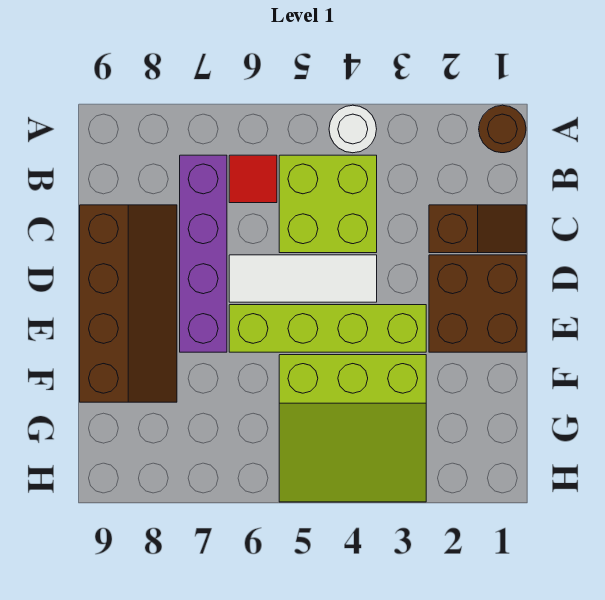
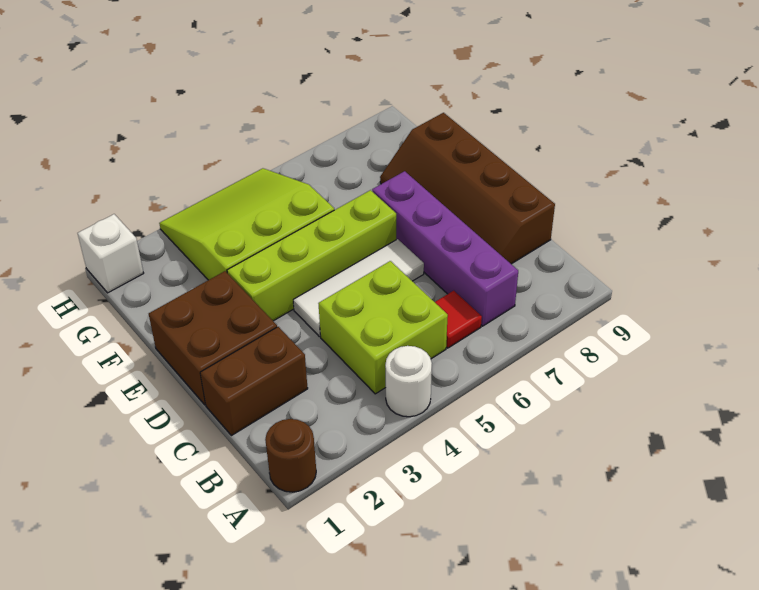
brown slope C1:C2 level 1 top 2 -> brown brick C1:C2 level 1
none -> white brick H1 level 1

